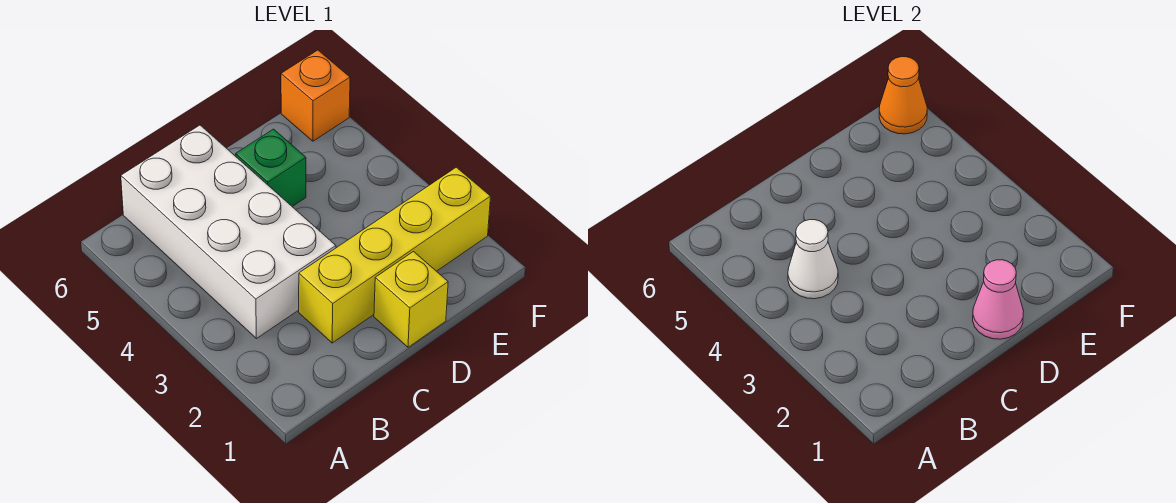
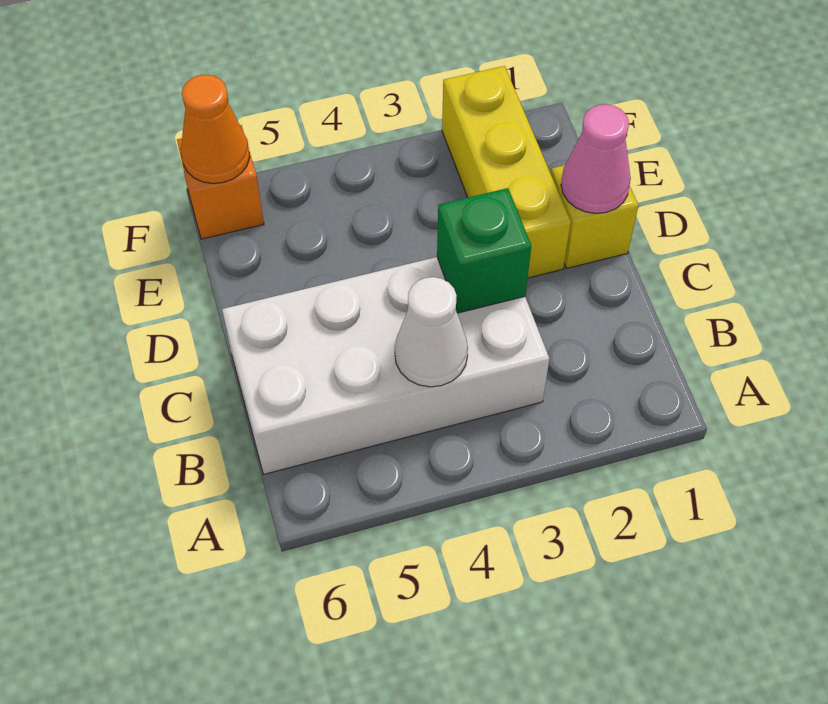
yellow brick C2:F2 level 1 -> yellow brick D2:F2 level 1
green brick D5 level 1 -> green brick C3 level 2

